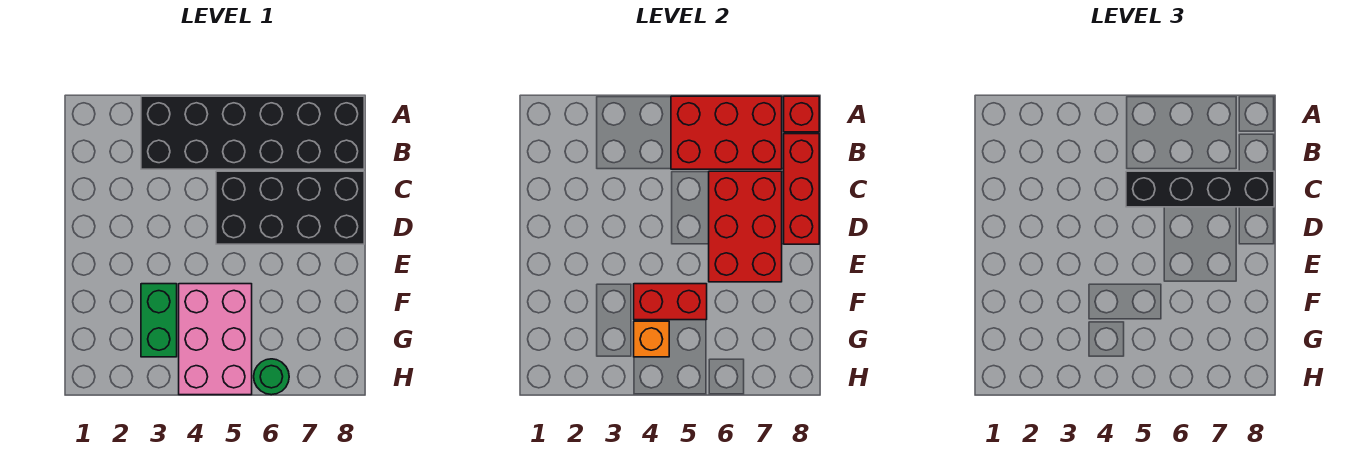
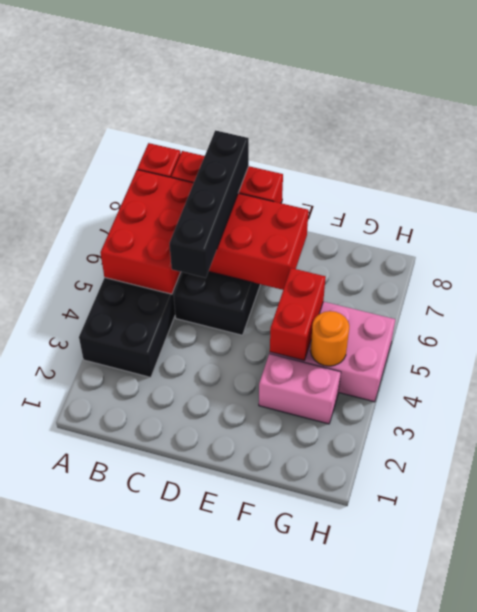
green brick F3:G3 level 1 -> pink brick F3:G3 level 1
orange brick G4 level 2 -> orange round brick G4 level 2
green round brick H6 level 1 -> none

